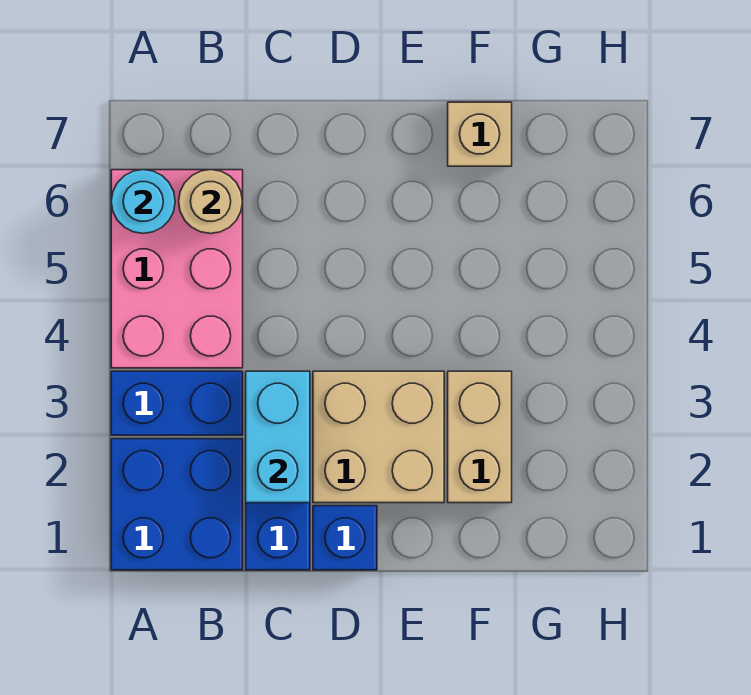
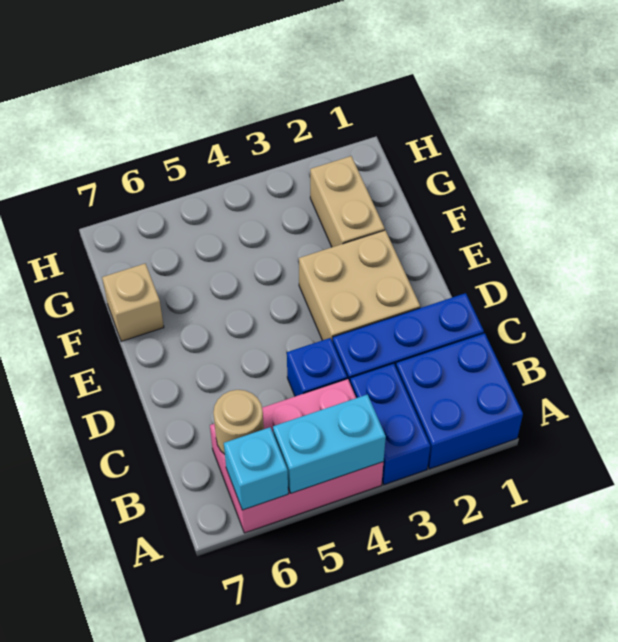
cyan round brick A6 level 2 -> cyan brick A6 level 2
cyan brick C2:C3 level 2 -> cyan brick A4:A5 level 2
blue brick D1 level 1 -> blue brick C4 level 1
tan brick F2:F3 level 1 -> tan brick F2:G2 level 1

